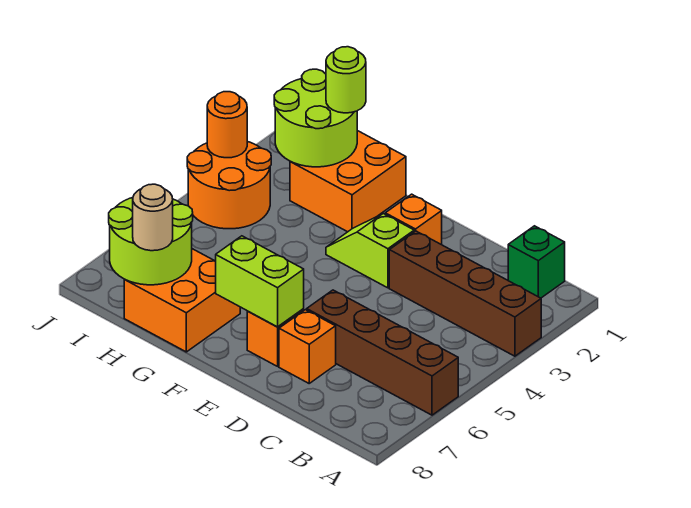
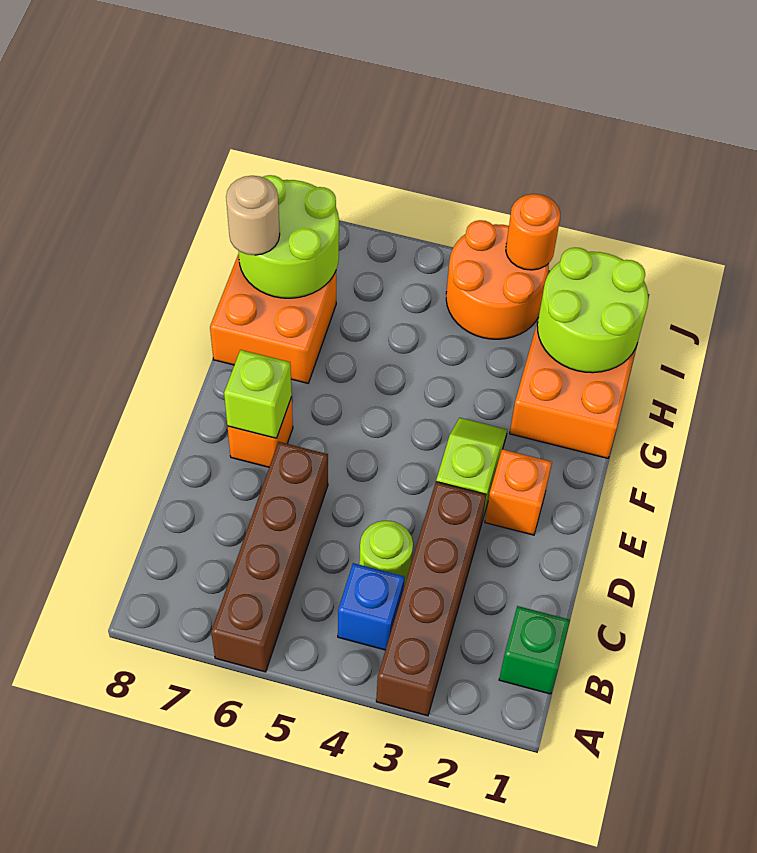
none -> blue brick B4 level 1
orange brick D7 level 1 -> none
lime brick E7:F7 level 2 -> lime brick E7 level 2
lime round brick H1 level 3 -> lime round brick C4 level 1

